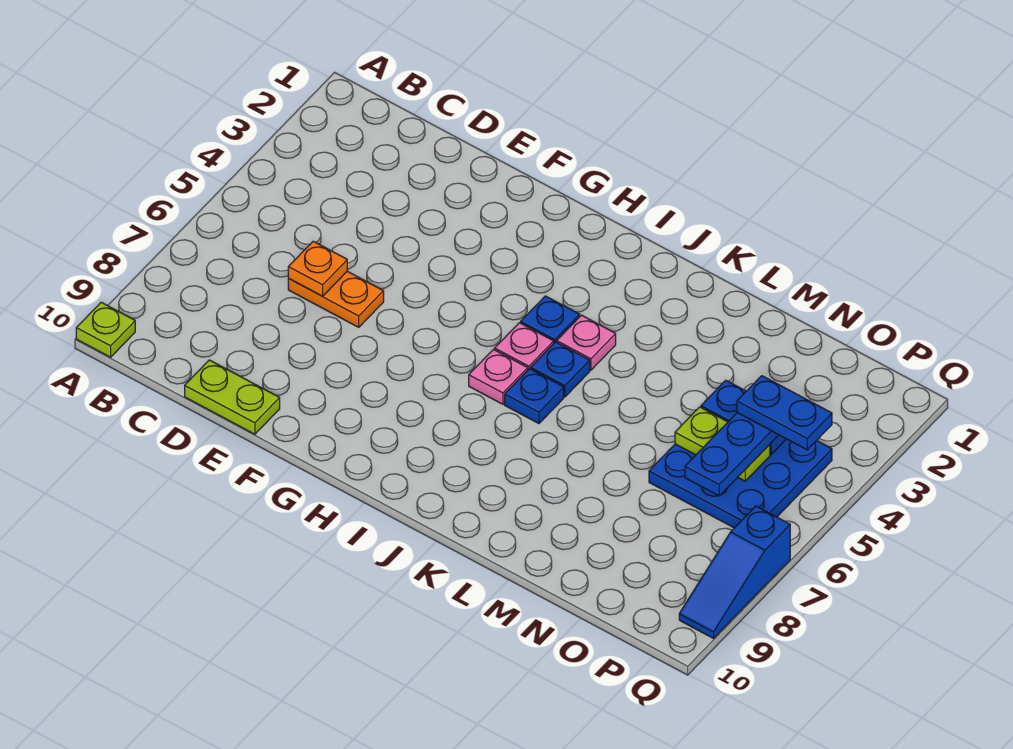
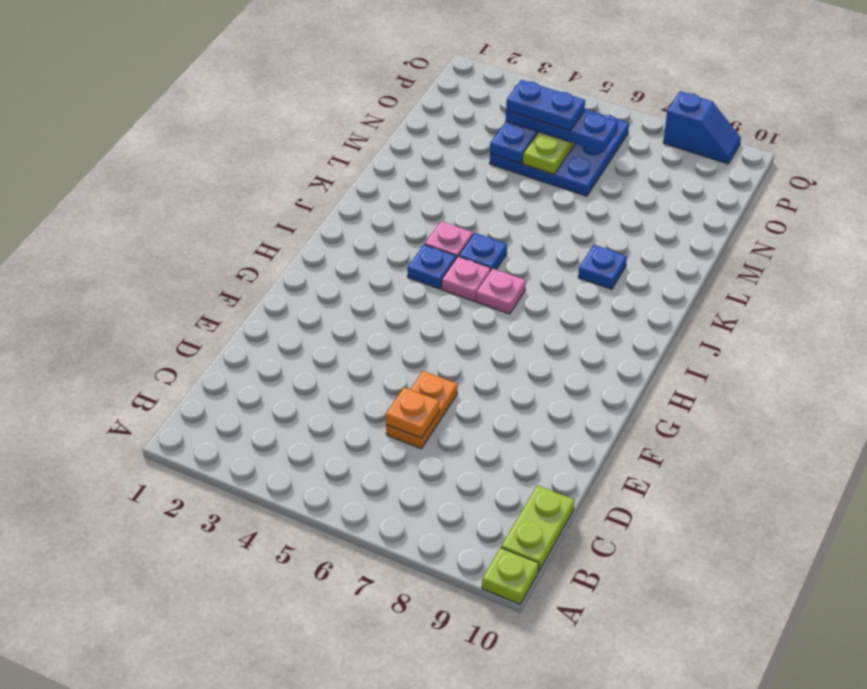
lime plate D10:E10 level 1 -> lime plate B10:C10 level 1
blue plate J6 level 1 -> blue plate K8 level 1
blue plate O4:P4 level 4 -> blue plate O4:O5 level 4
blue slope Q7:Q9 level 1 top 7 -> blue slope Q8:Q9 level 1 top 8

